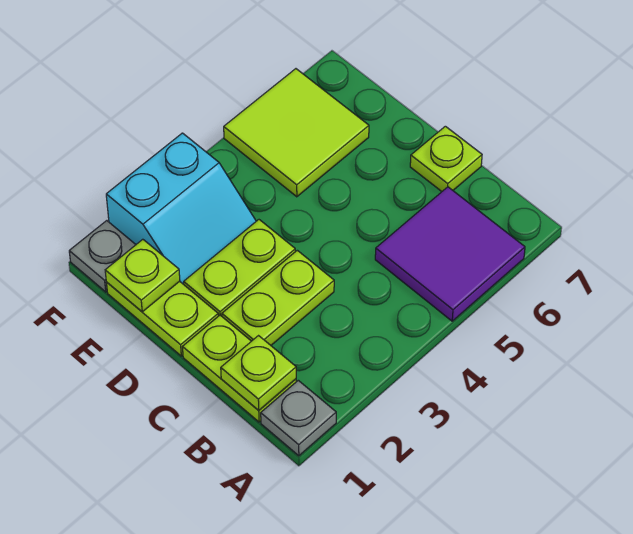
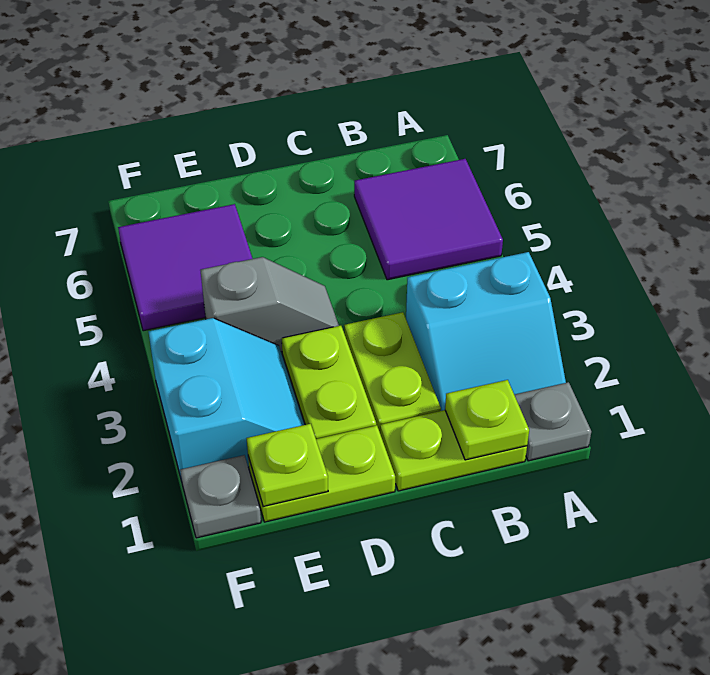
none -> cyan slope A2:B3 level 1 top 3
lime plate C7 level 1 -> none
none -> grey slope D4:E4 level 1 top E
lime tile E5:F6 level 1 -> purple tile E5:F6 level 1

